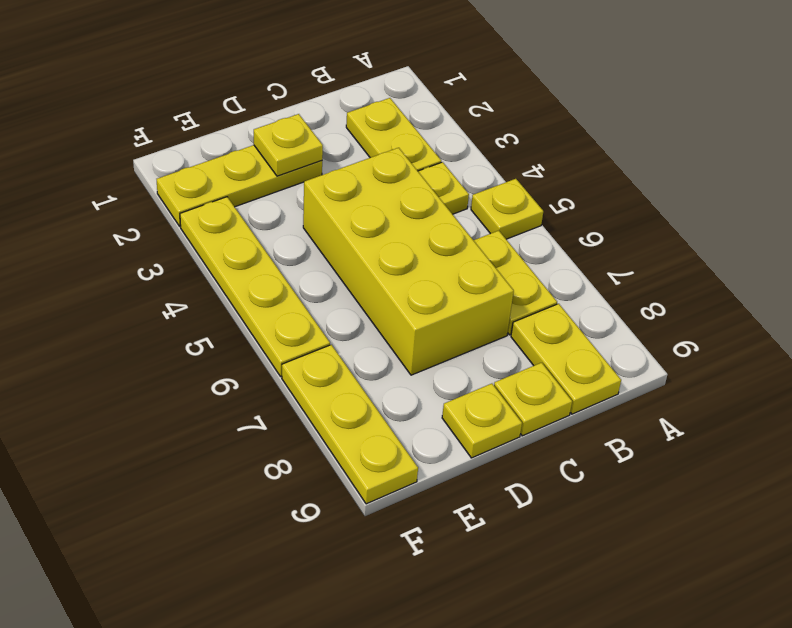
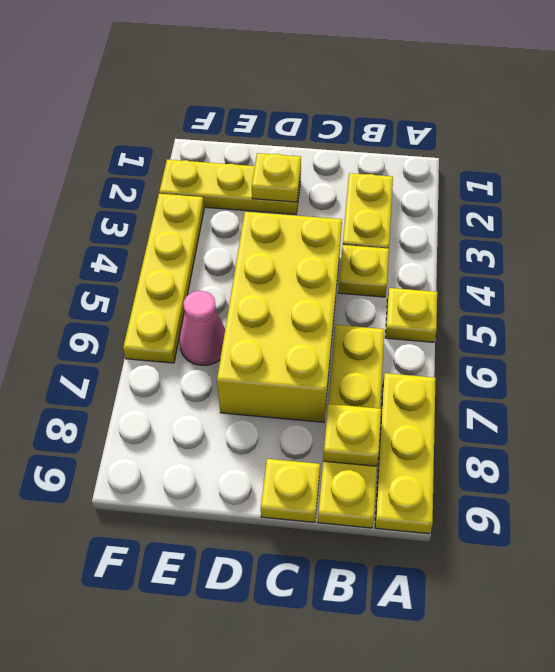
yellow plate D9 level 1 -> yellow plate B8 level 2
none -> pink cone E6 level 1
yellow plate F7:F9 level 1 -> yellow plate A7:A9 level 1

